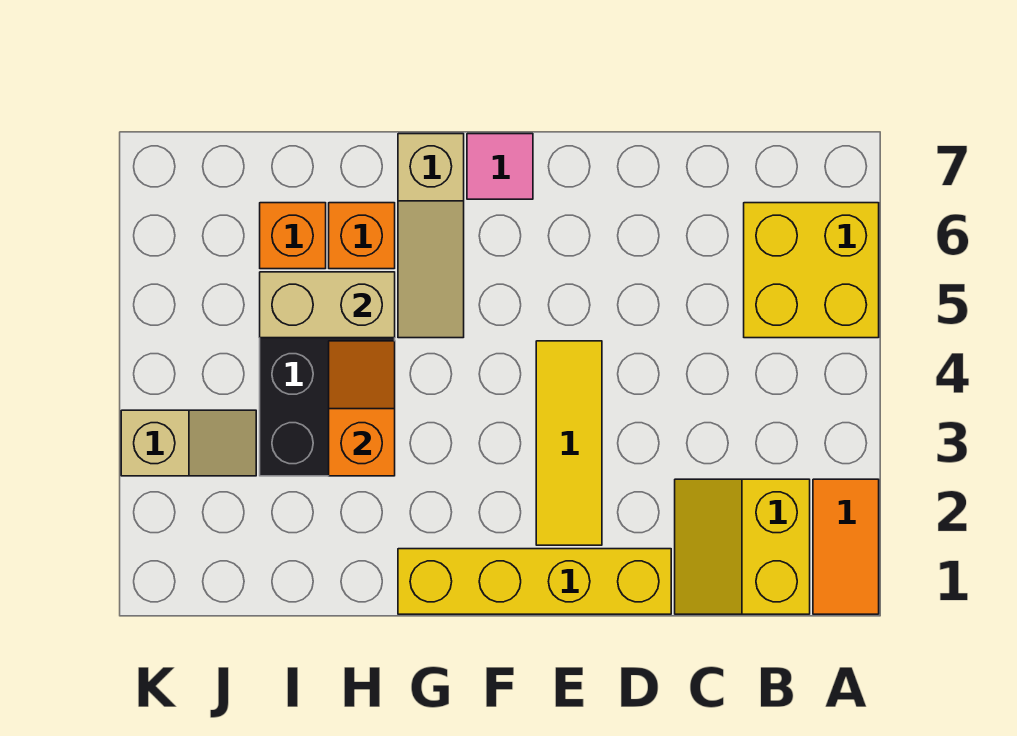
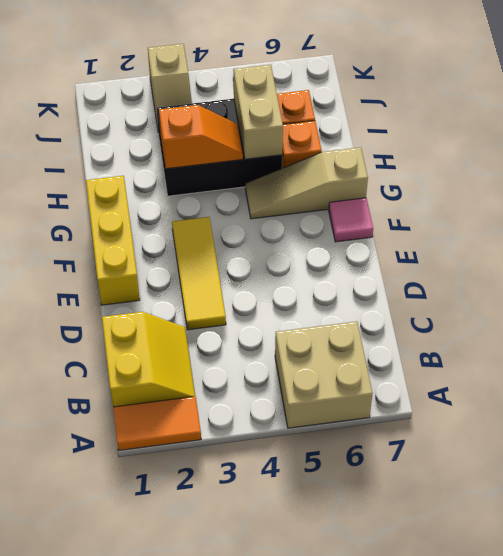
yellow brick A5:B6 level 1 -> tan brick A5:B6 level 1
yellow slope B1:C2 level 1 top B -> yellow slope B1:C2 level 1 top 1
yellow brick D1:G1 level 1 -> yellow brick E1:G1 level 1
yellow tile E2:E4 level 1 -> yellow tile D3:F3 level 1

